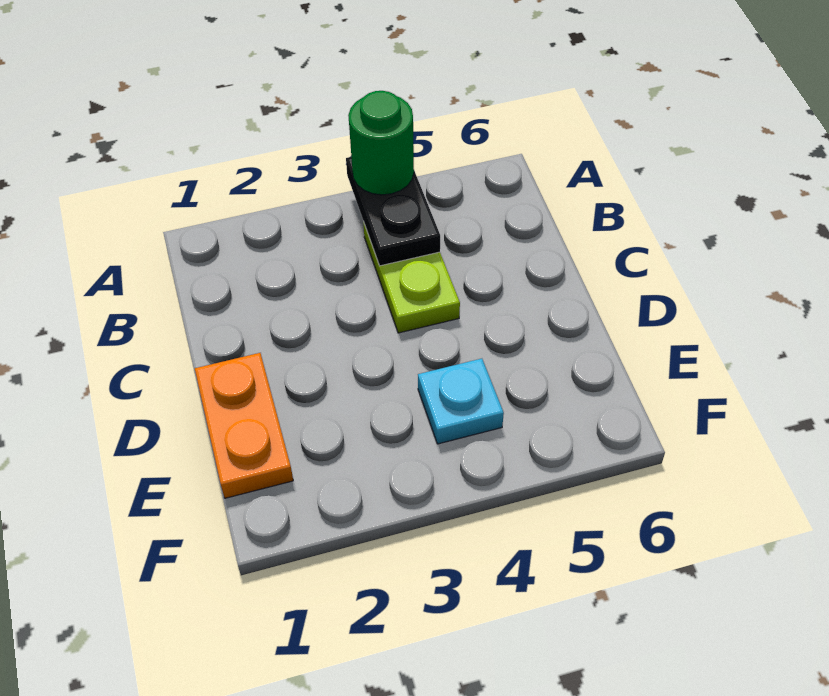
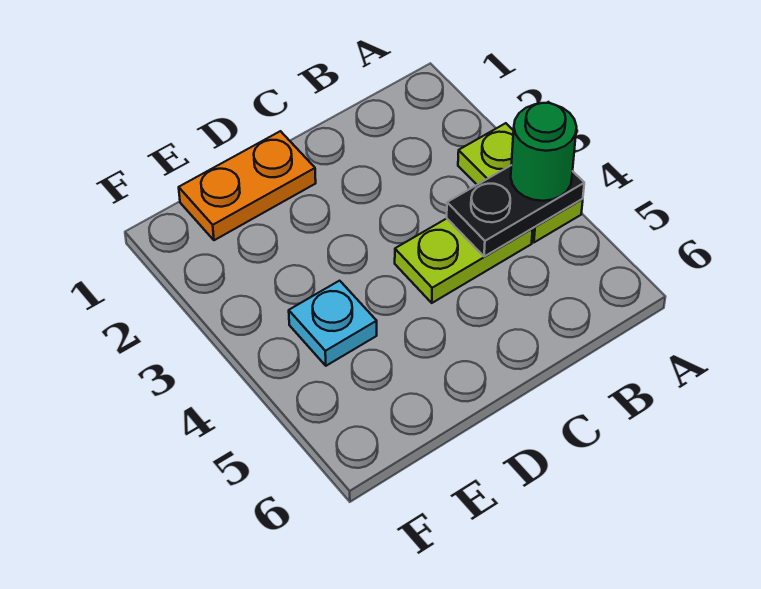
none -> lime plate A3:A4 level 1

